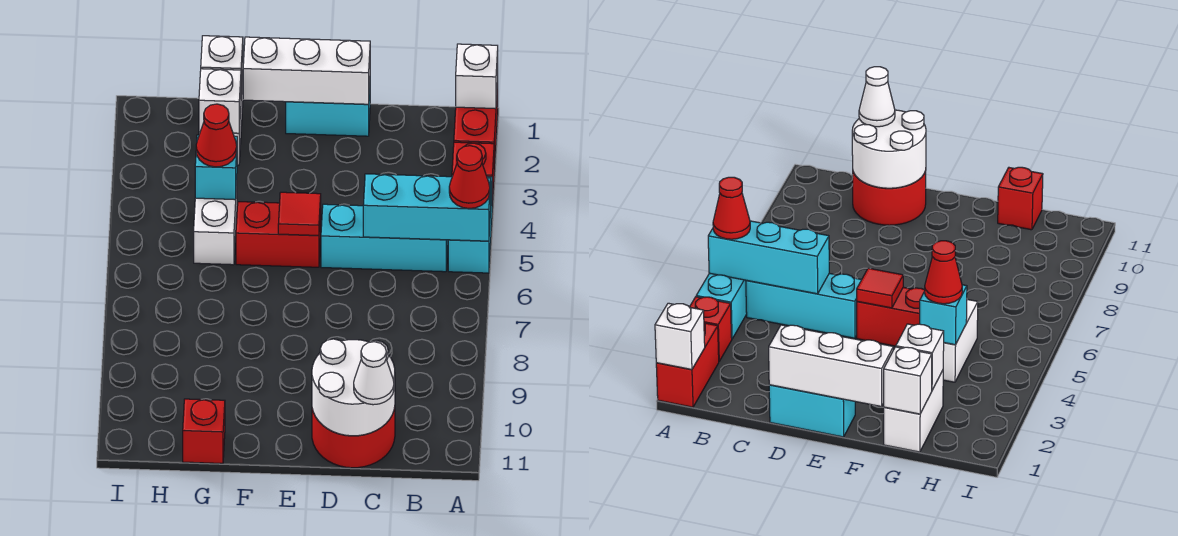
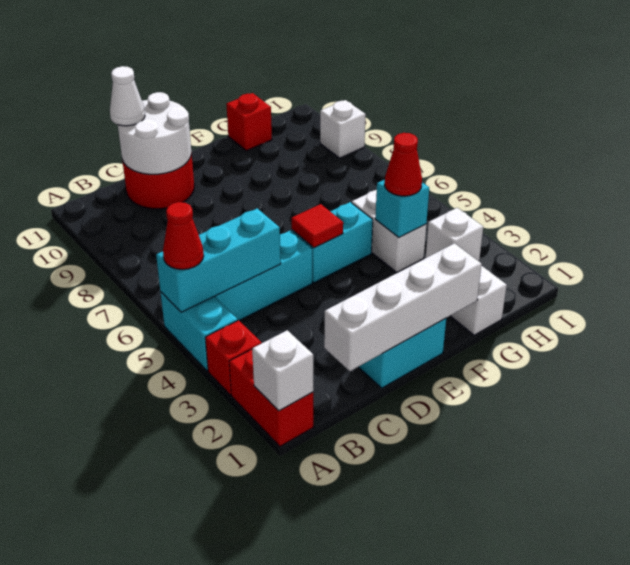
white brick D1:F1 level 2 -> white brick C1:F1 level 2
red brick E5:F5 level 1 -> cyan brick E5:F5 level 1
white brick G1 level 2 -> white brick I9 level 1

